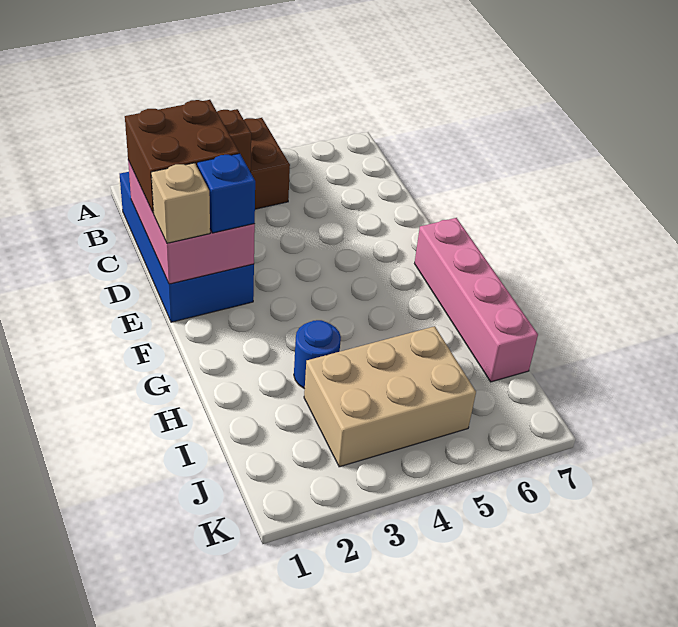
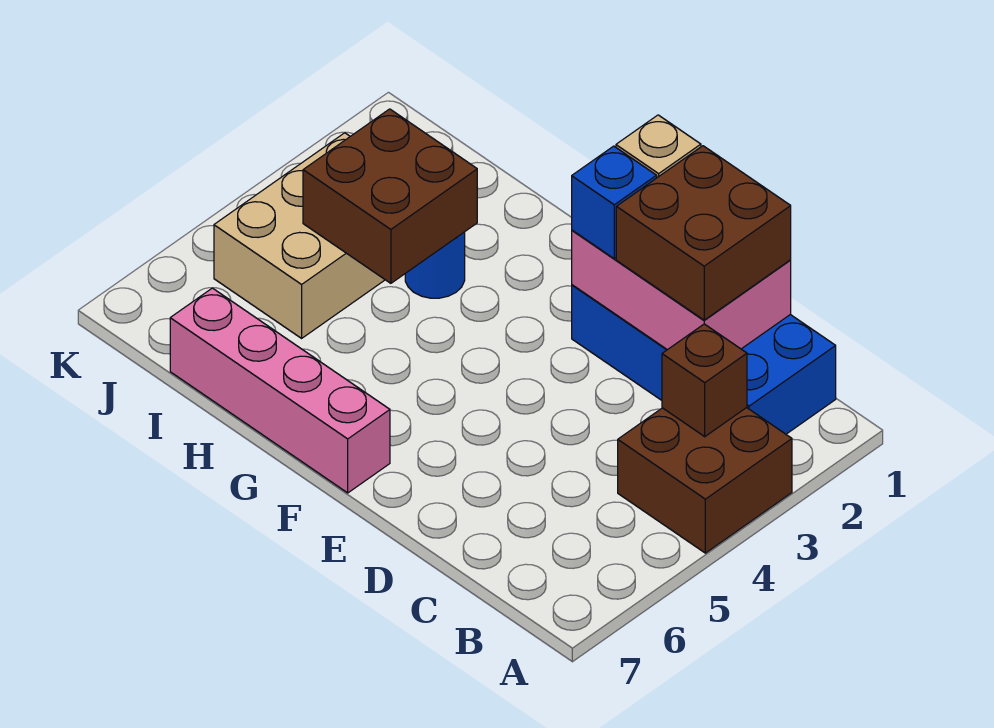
none -> brown brick H3:I4 level 2

